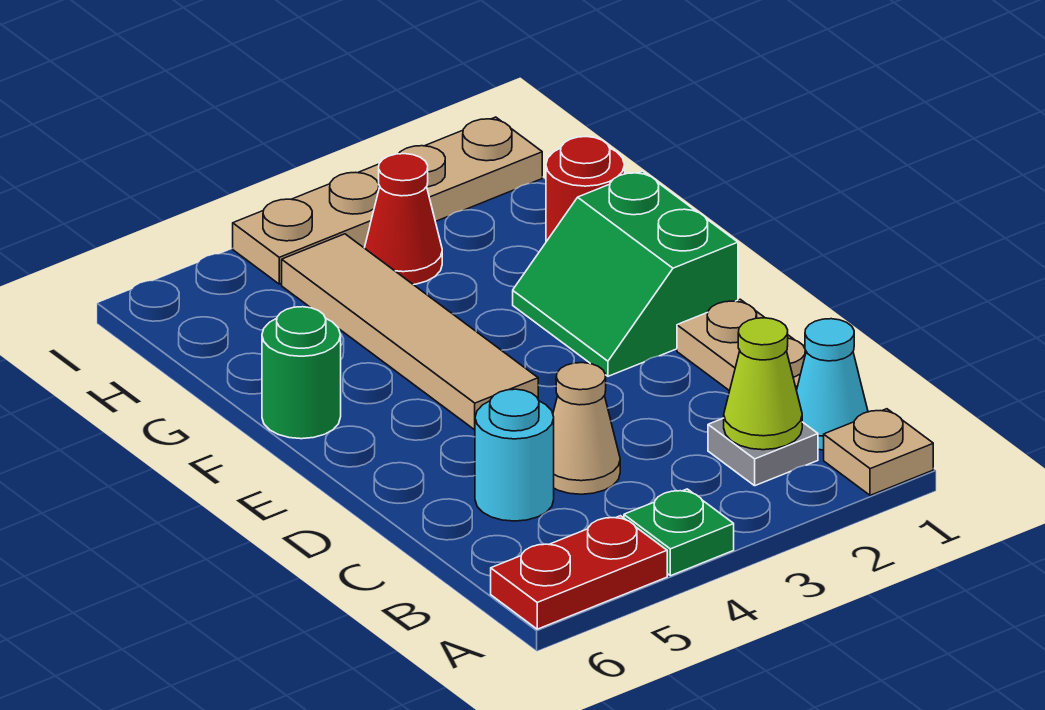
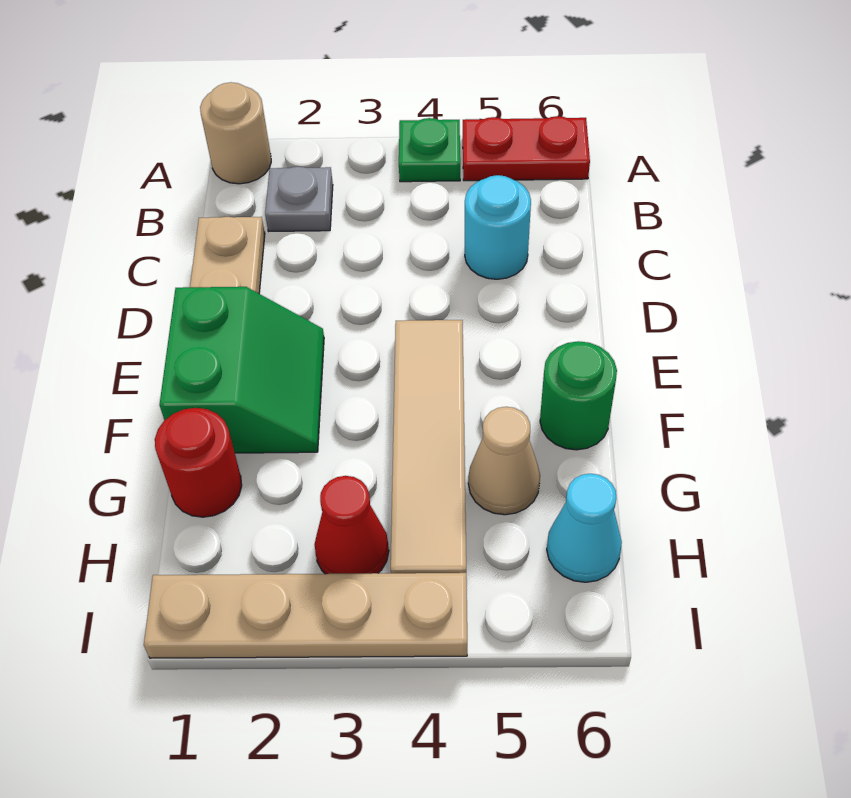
tan plate A1 level 1 -> tan round brick A1 level 1
cyan cone B1 level 1 -> cyan cone H6 level 1
lime cone B2 level 2 -> none
tan cone C4 level 1 -> tan cone G5 level 1

